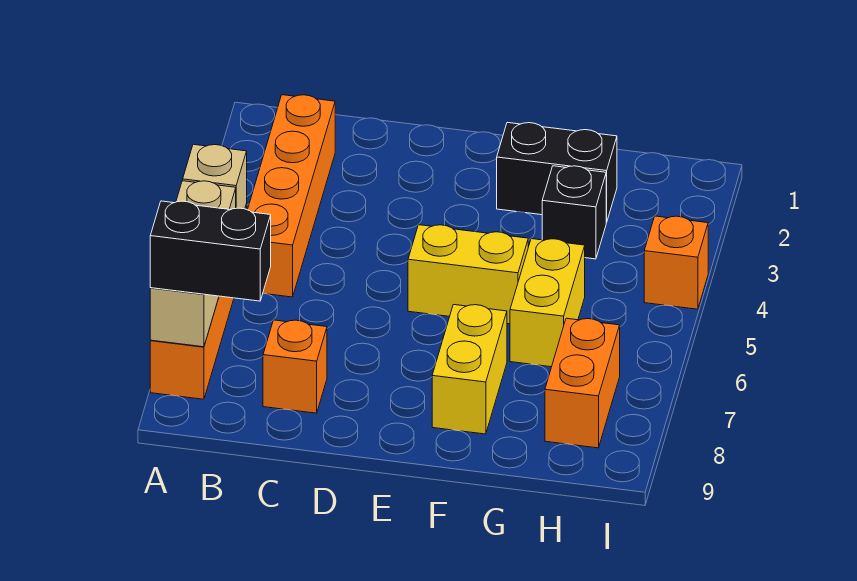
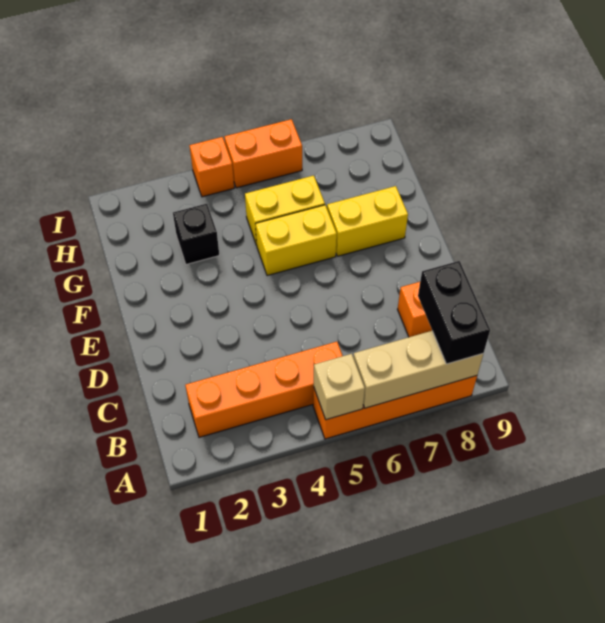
yellow brick E5:F5 level 1 -> yellow brick F5:F6 level 1
black brick F2:G2 level 1 -> none
orange brick H7:H8 level 1 -> orange brick I5:I6 level 1

